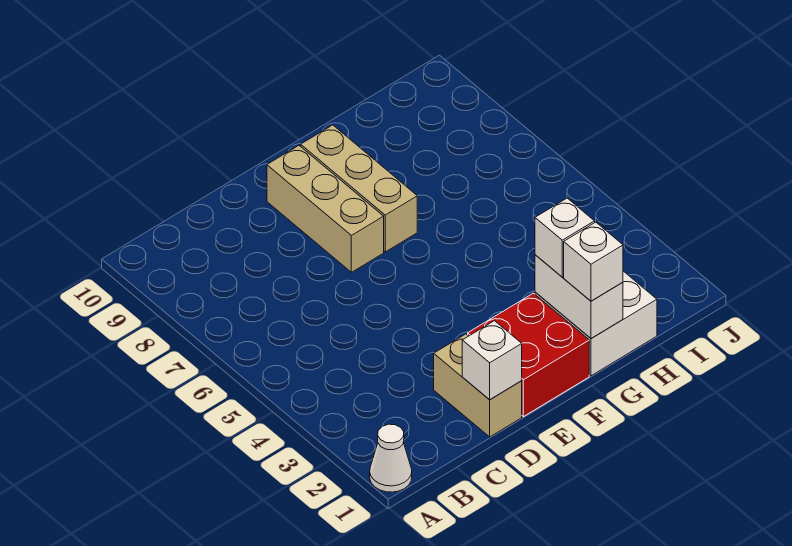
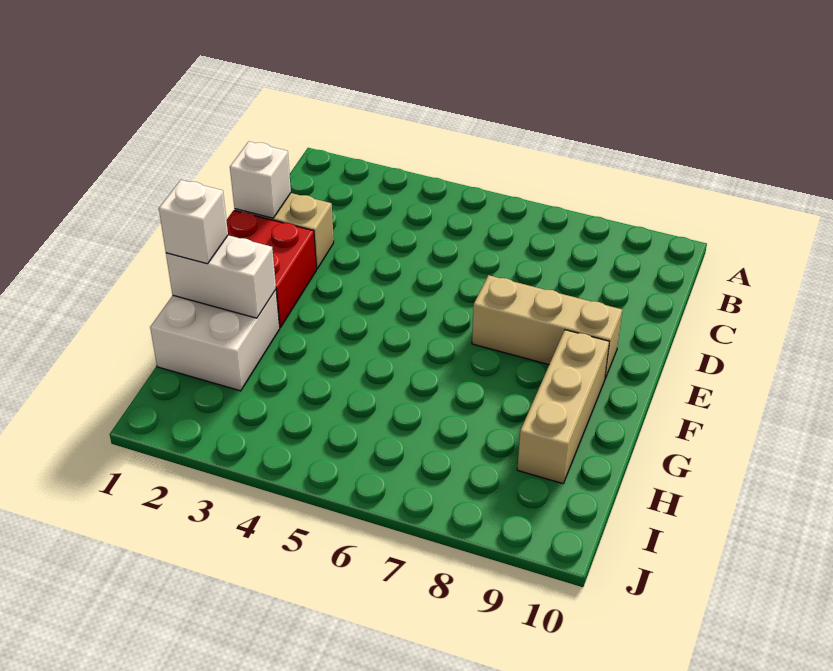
white cone A1 level 1 -> none
tan brick F7:F9 level 1 -> tan brick F9:H9 level 1
white brick G2 level 3 -> none

